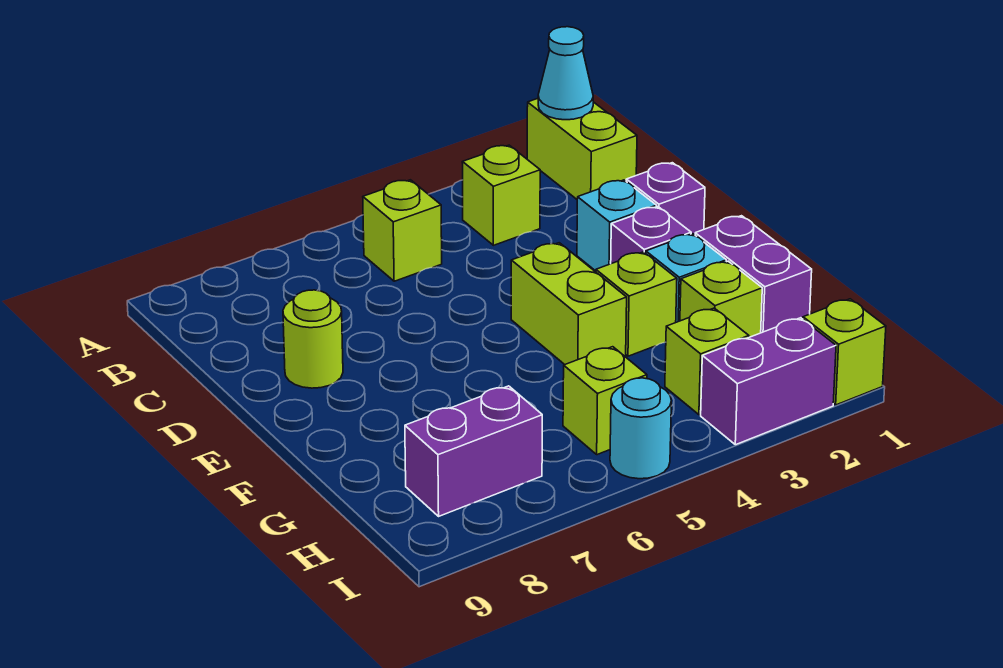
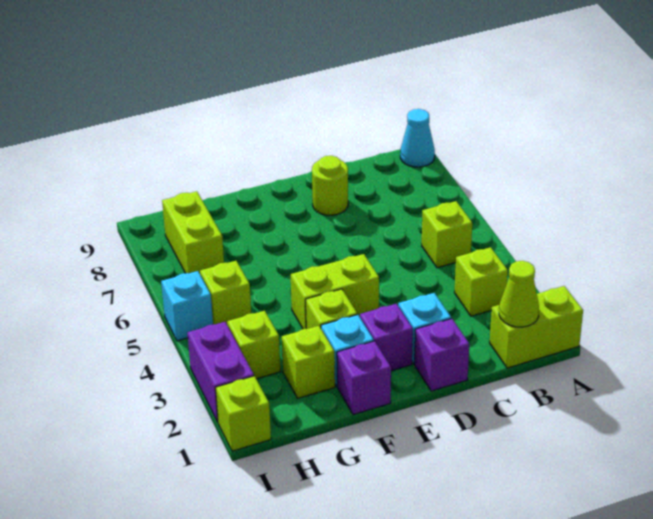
cyan cone A1 level 2 -> cyan cone A9 level 1
none -> lime cone B1 level 2
purple brick F1:G1 level 1 -> purple brick F1 level 1
purple brick H7:H8 level 1 -> lime brick H7:H8 level 1
cyan round brick I5 level 1 -> cyan brick I5 level 1

